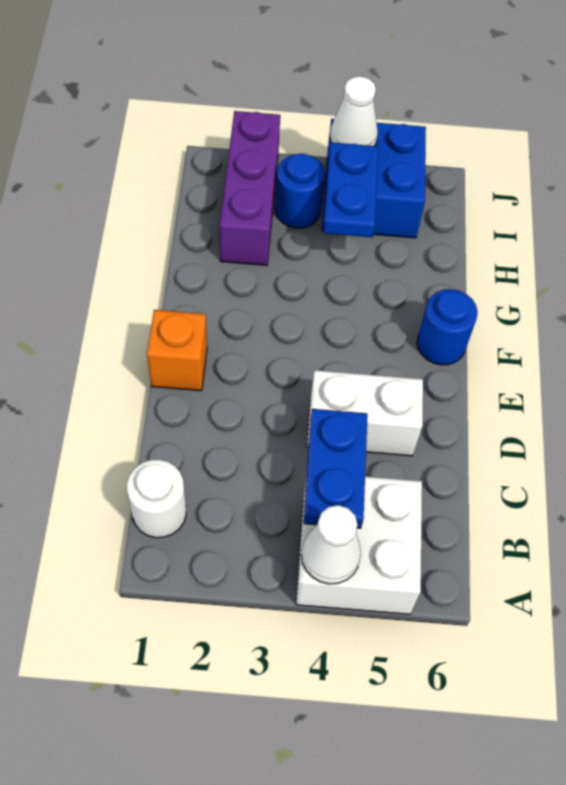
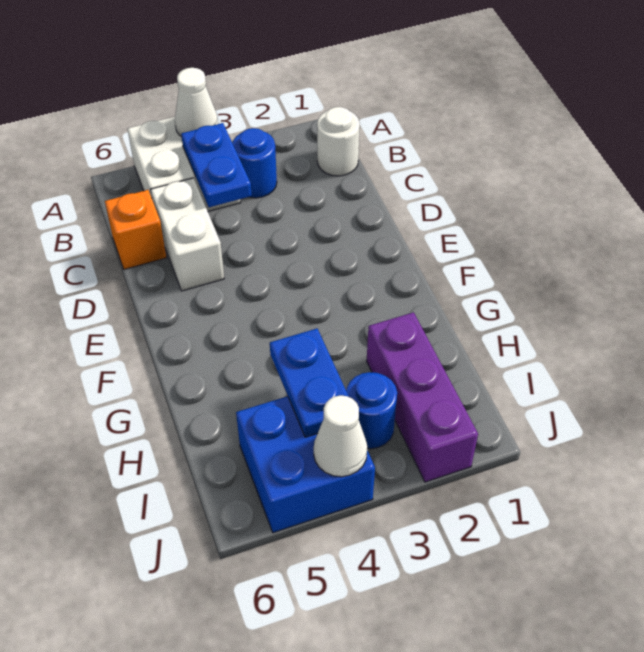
white brick D4:D5 level 1 -> white brick C5:D5 level 1
orange brick E1 level 1 -> orange brick C6 level 1
blue round brick F6 level 1 -> blue round brick B3 level 1

